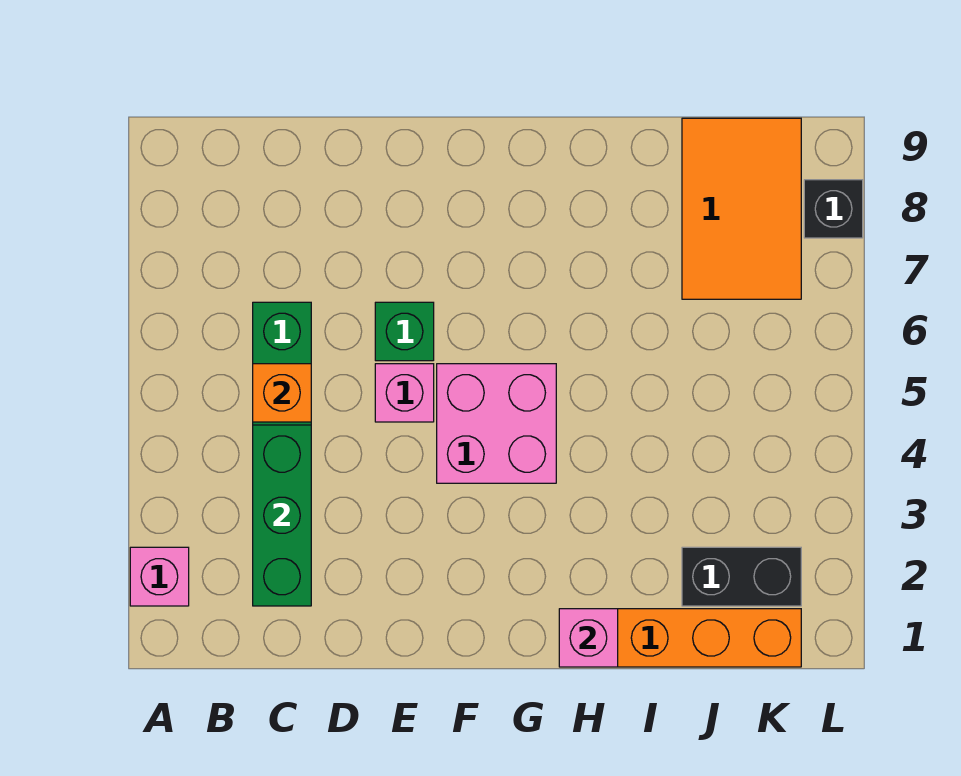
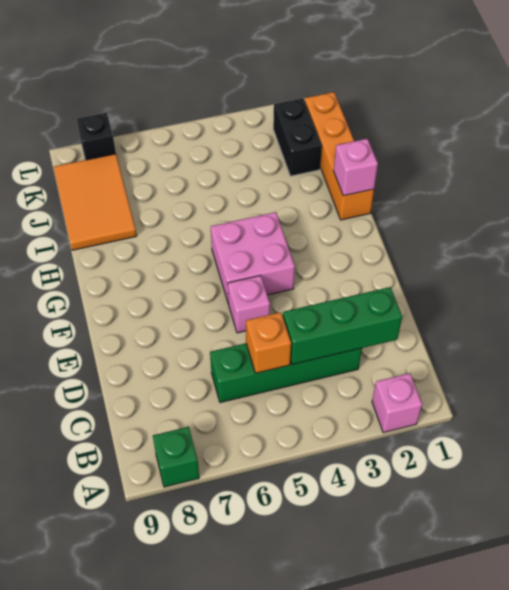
green brick E6 level 1 -> green brick A8 level 1
orange tile J7:K9 level 1 -> orange tile I8:K9 level 1

